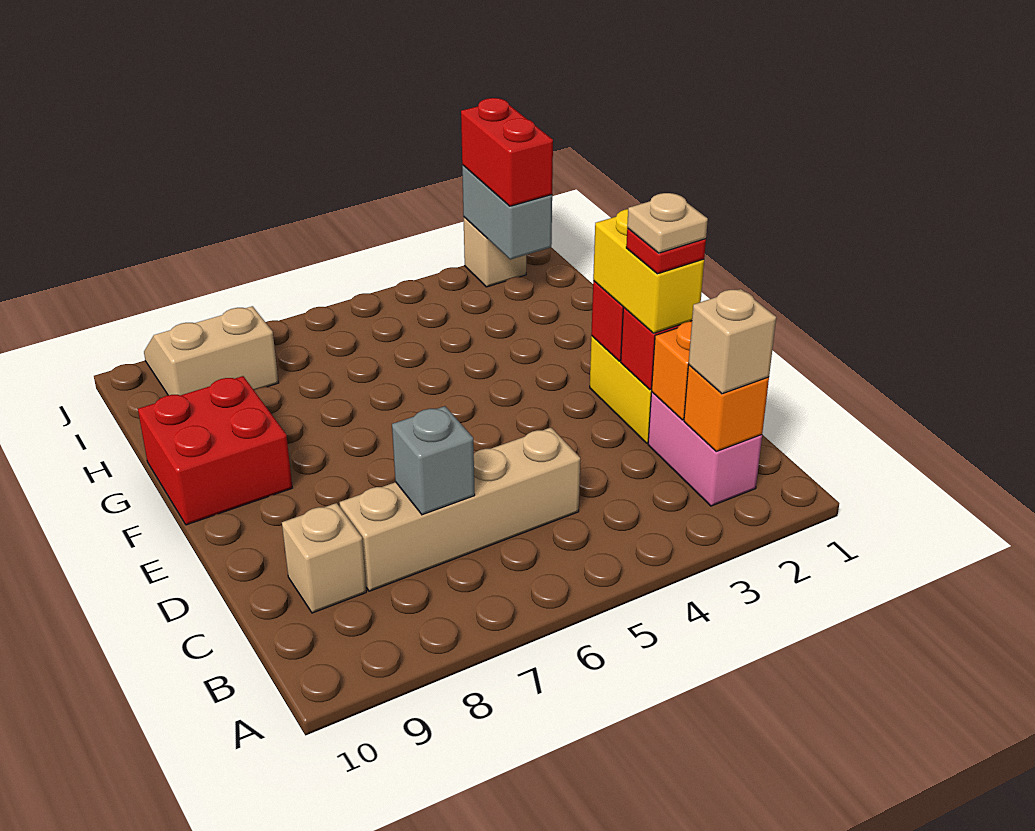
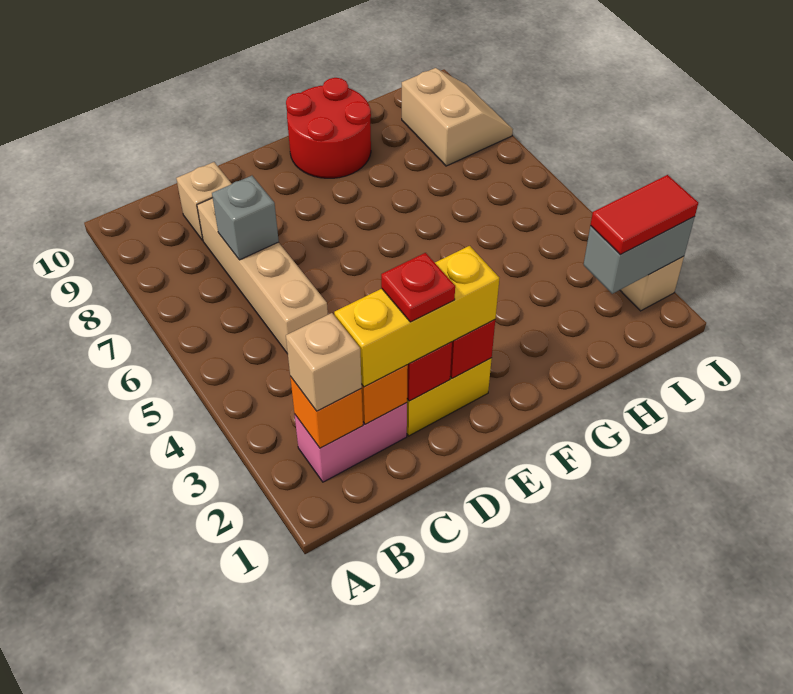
yellow brick D2:E2 level 3 -> yellow brick C2:E2 level 3
tan plate D2 level 5 -> none
red brick F9:G10 level 1 -> red round brick F9:G10 level 1
red brick I2:J2 level 3 -> red tile I2:J2 level 3

